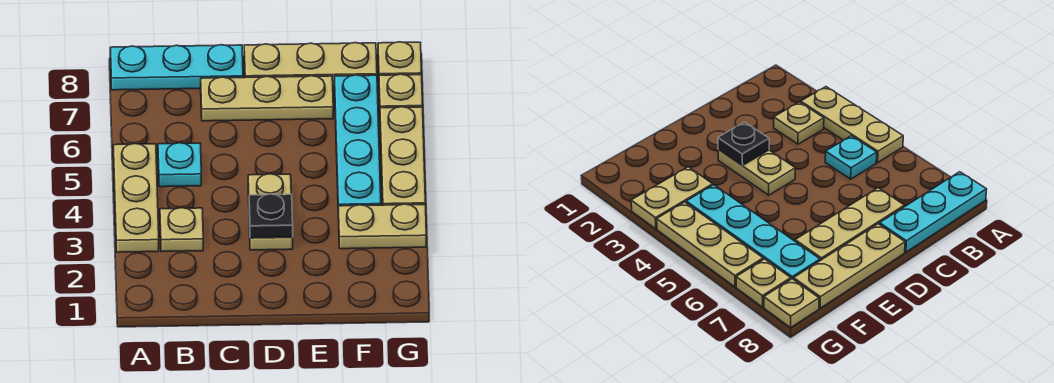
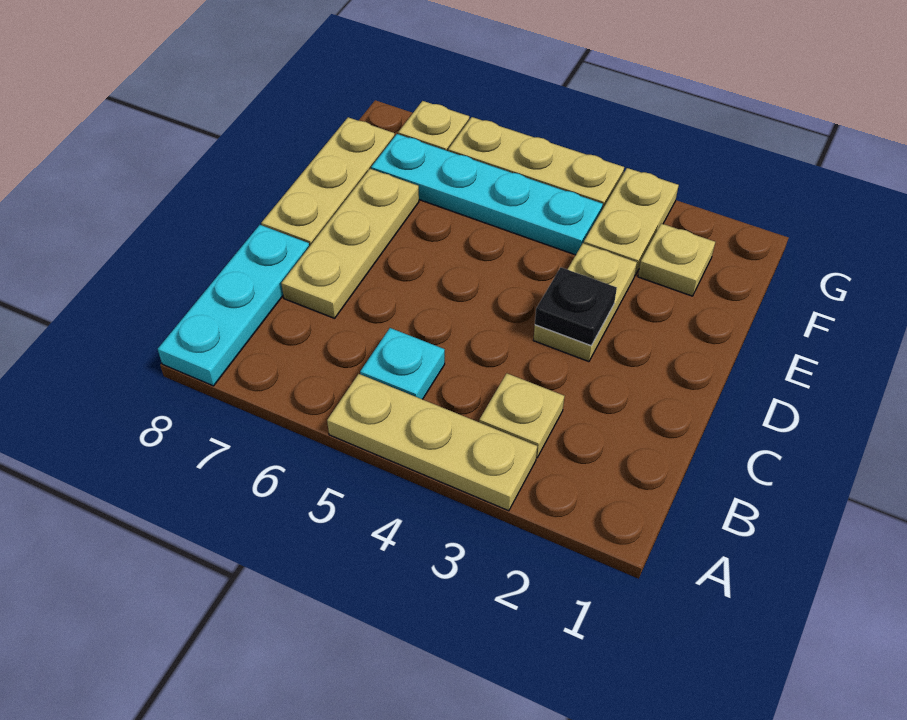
tan plate D3:D4 level 1 -> tan plate D3:E3 level 1
tan plate G8 level 1 -> tan plate F2 level 1

